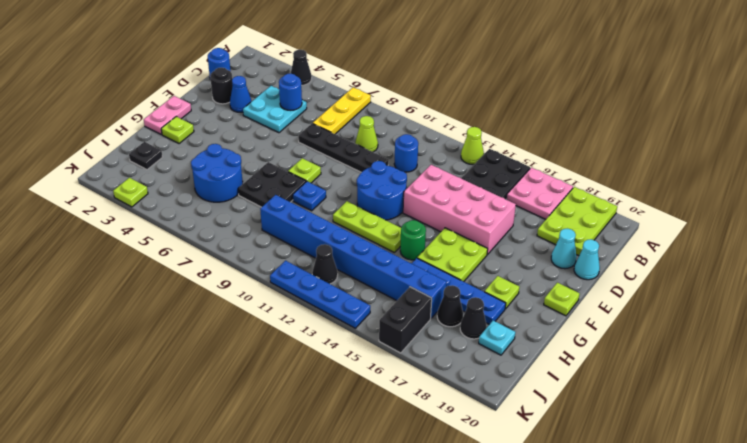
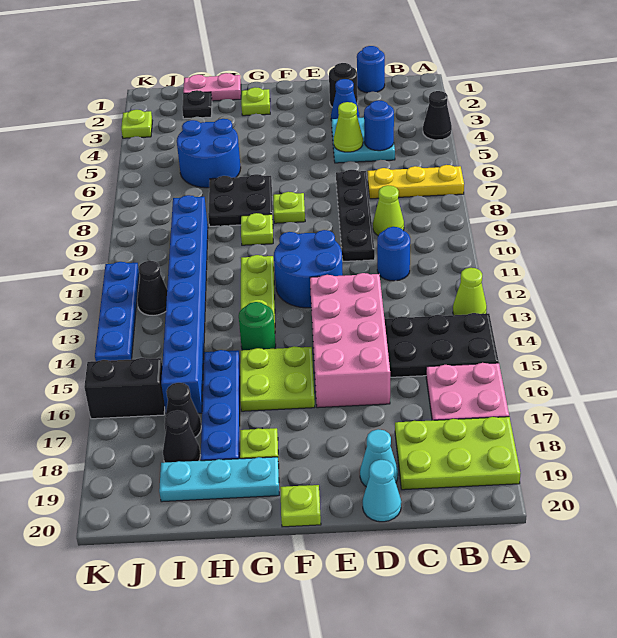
none -> lime cone D5 level 2
pink plate F1:G1 level 1 -> pink plate H1:I1 level 1
blue plate G9 level 1 -> lime plate G9 level 1
cyan plate I19 level 1 -> cyan plate G19:I19 level 1

